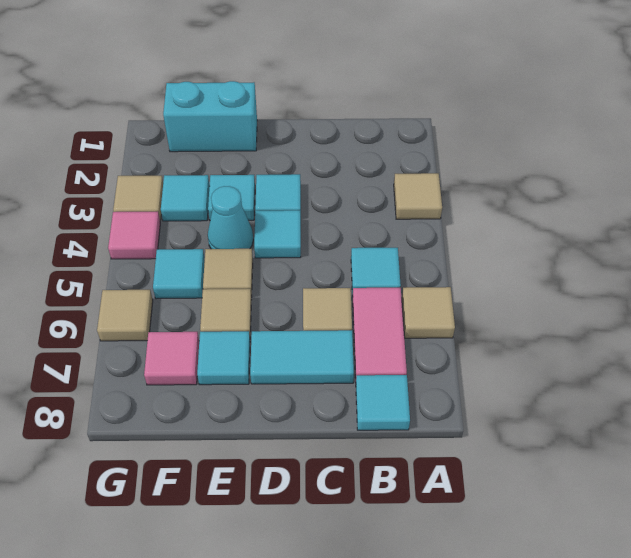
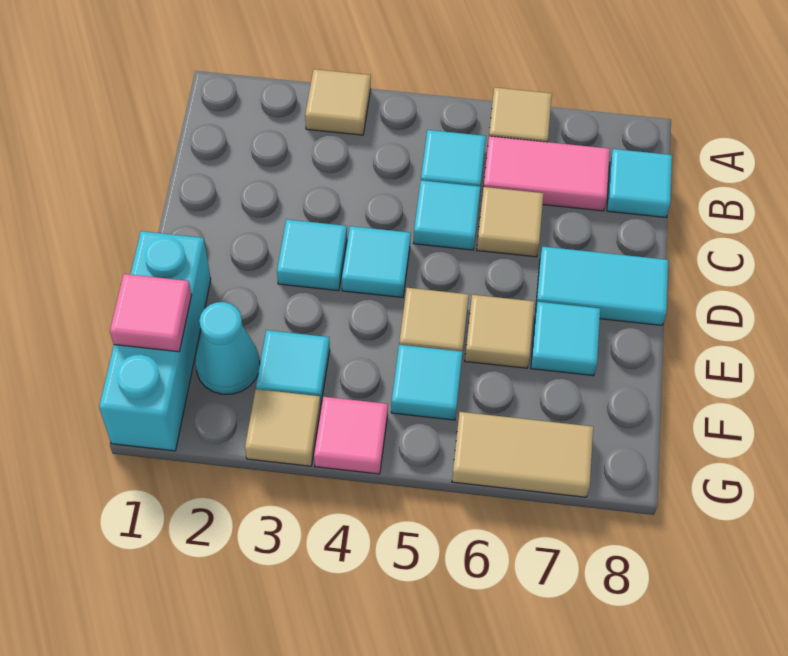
cyan tile C7:D7 level 1 -> cyan tile D7:D8 level 1
cyan brick E1:F1 level 1 -> cyan brick E1:G1 level 1
cyan tile E3 level 1 -> cyan tile C5 level 1
cyan cone E4 level 1 -> cyan cone F2 level 1
pink tile F7 level 1 -> pink tile F1 level 2
tan tile G6 level 1 -> tan tile G6:G7 level 1

